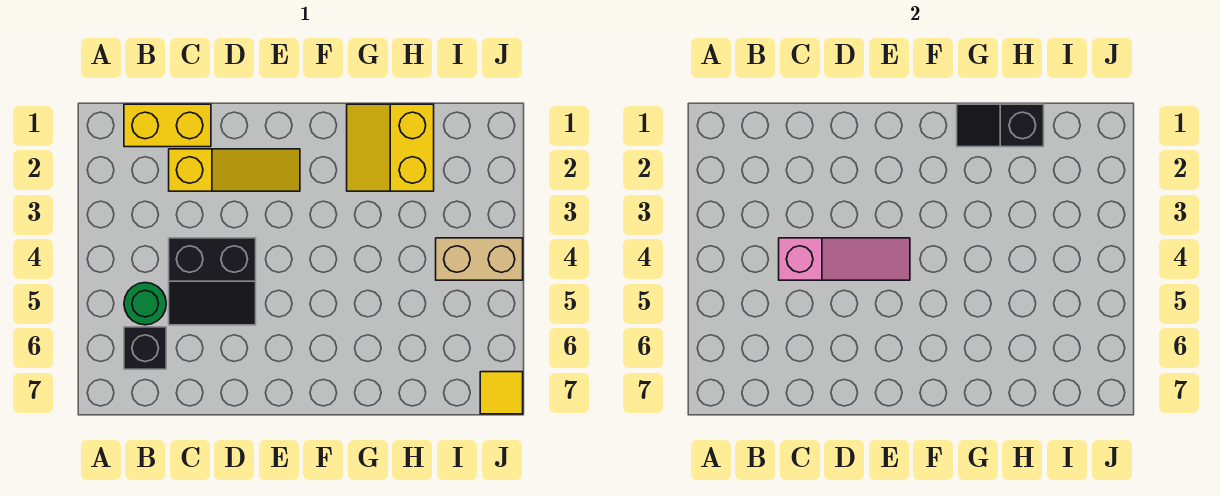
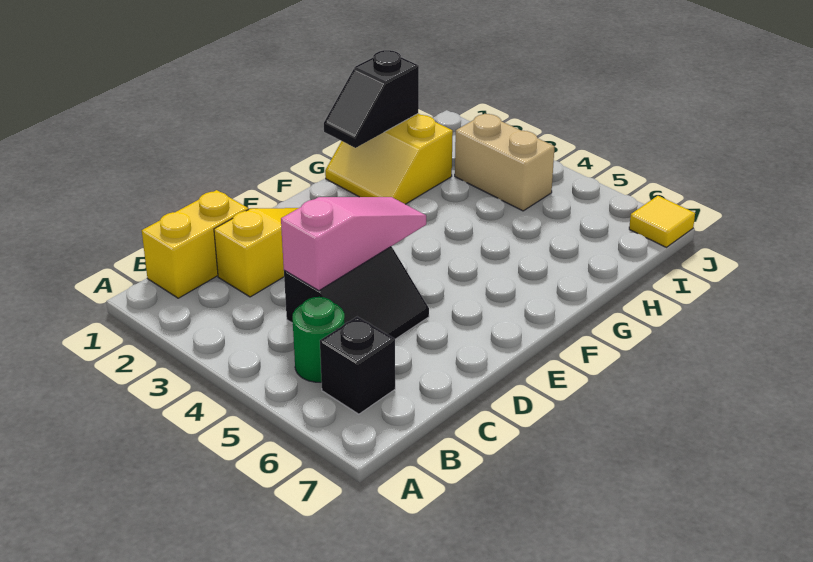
tan brick I4:J4 level 1 -> tan brick I3:I4 level 1

